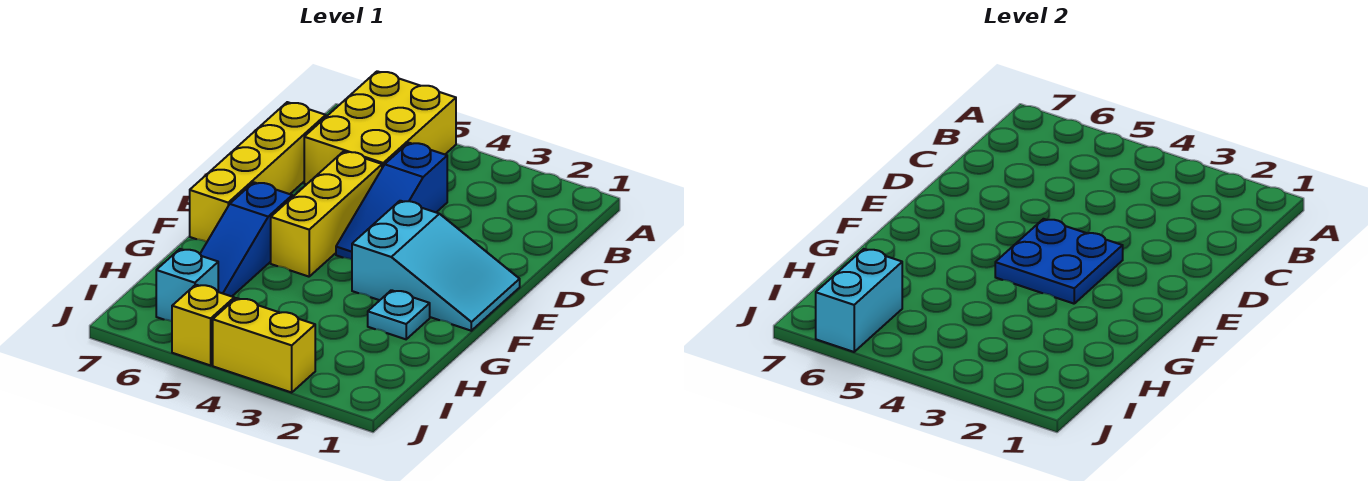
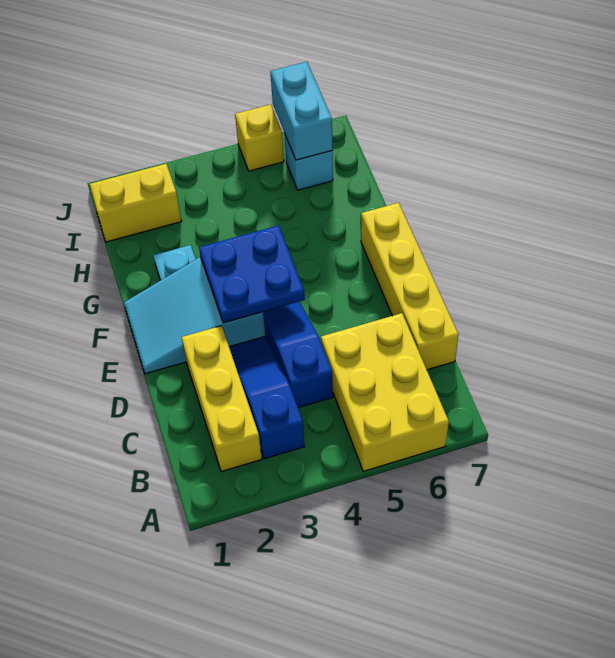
yellow brick D5:F5 level 1 -> yellow brick B2:D2 level 1
blue slope F6:H6 level 1 top F -> blue slope B3:D3 level 1 top B
yellow brick J3:J4 level 1 -> yellow brick I1:I2 level 1

